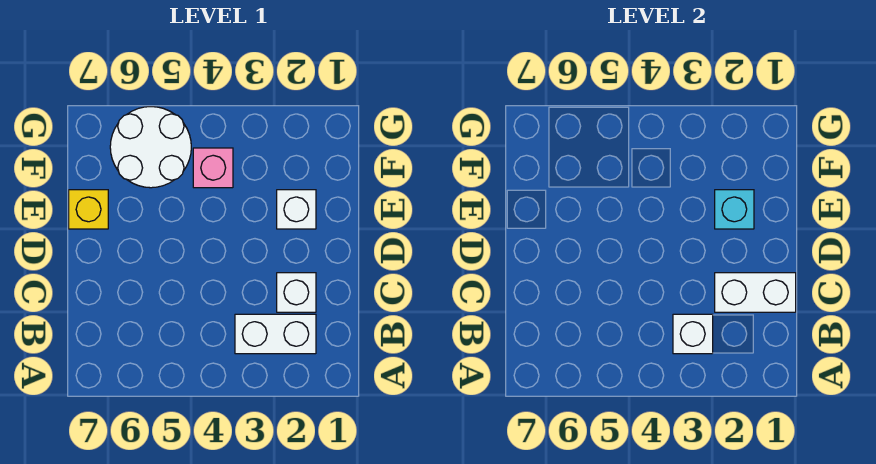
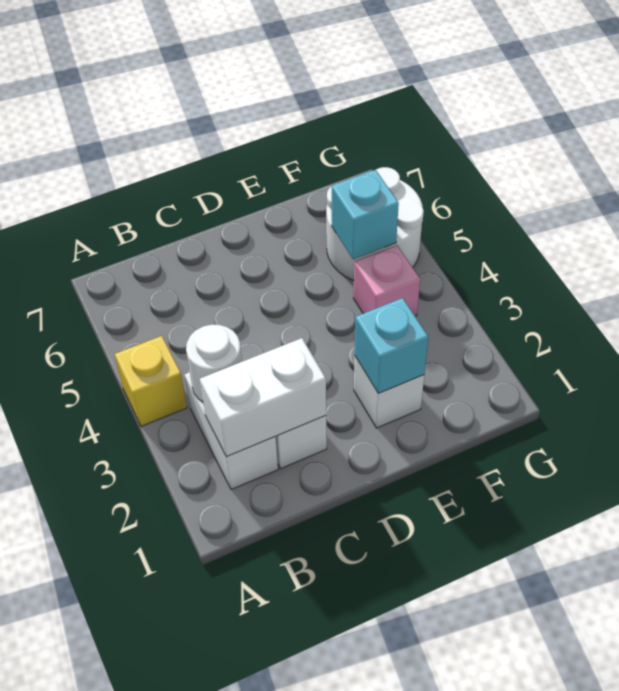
white brick B3 level 2 -> white round brick B3 level 2
white brick C1:C2 level 2 -> white brick B2:C2 level 2
yellow brick E7 level 1 -> yellow brick A4 level 1
none -> cyan brick F5 level 2

